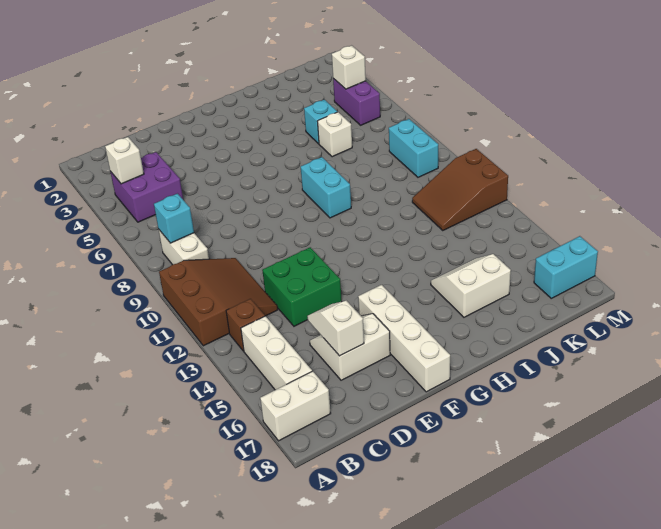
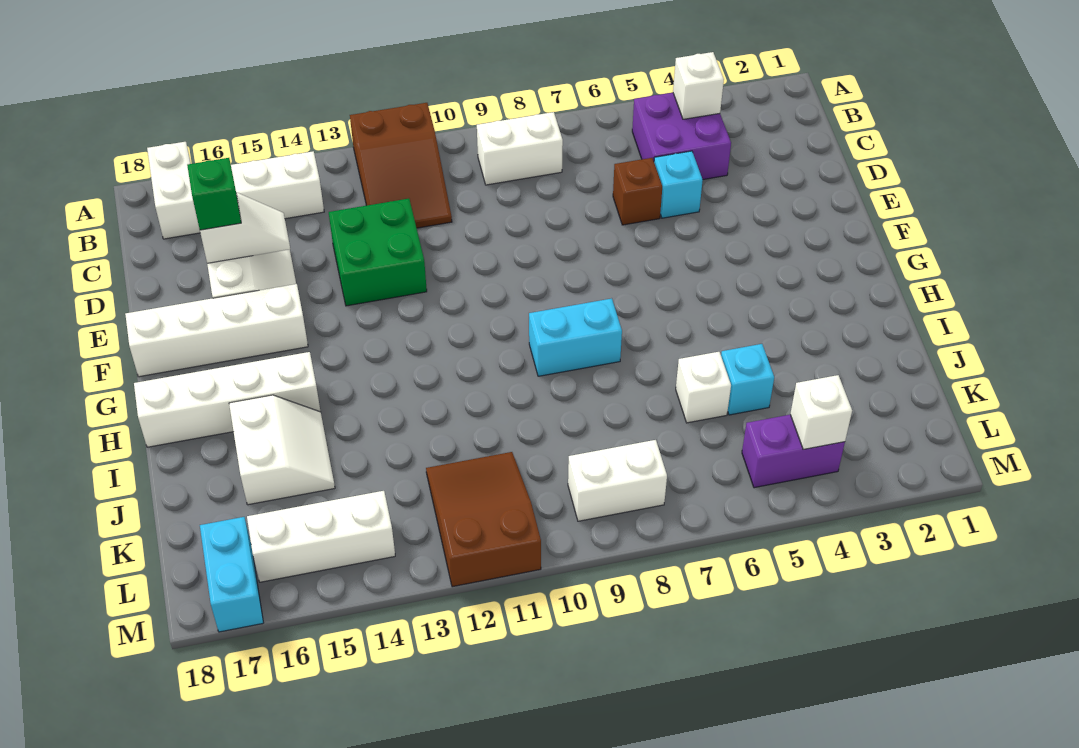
brown slope A10:C12 level 1 top A -> brown slope A11:C12 level 1 top A
cyan brick B8 level 2 -> cyan brick D5 level 1
brown brick B13 level 1 -> brown brick D6 level 1
none -> green brick D16 level 3
none -> white brick H15:H18 level 1
cyan brick L8:L9 level 1 -> white brick L8:L9 level 1
none -> white brick L14:L16 level 1

